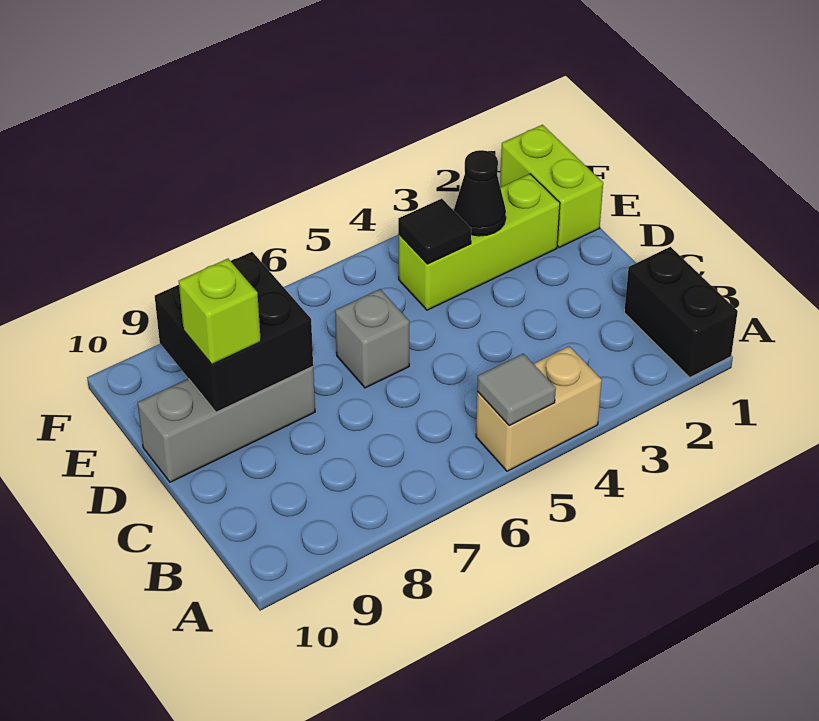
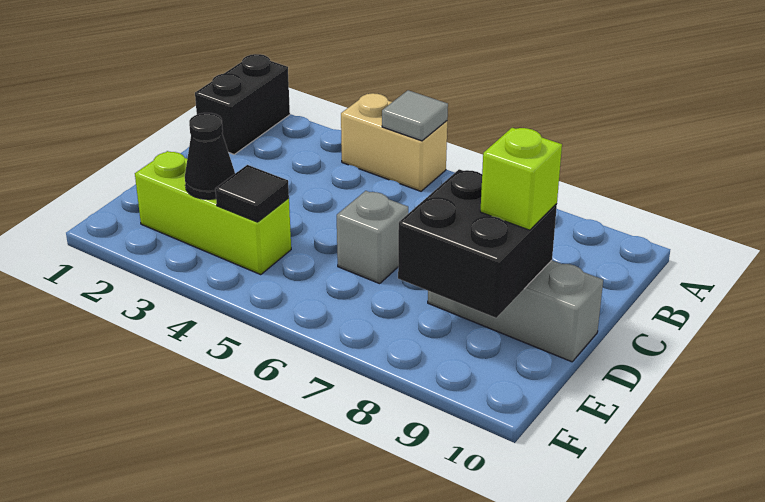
lime brick E1:F1 level 1 -> none

